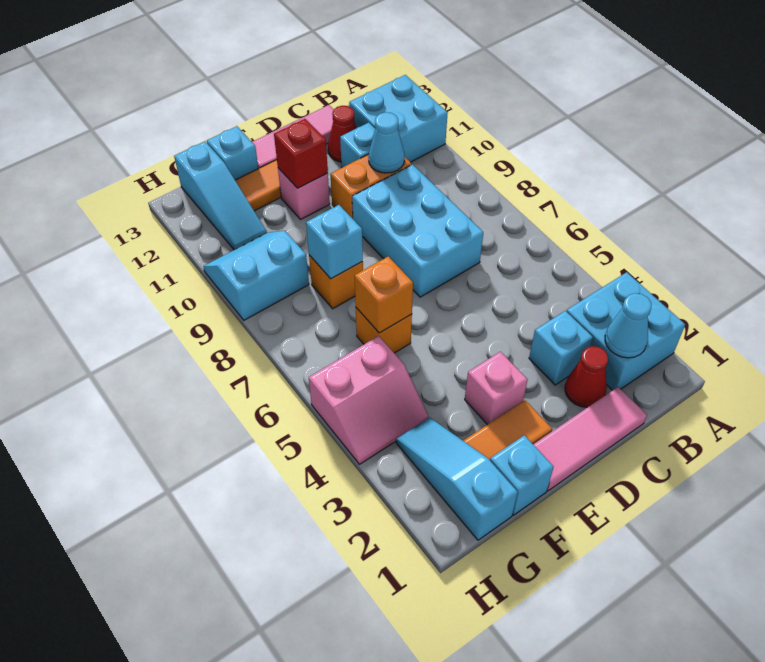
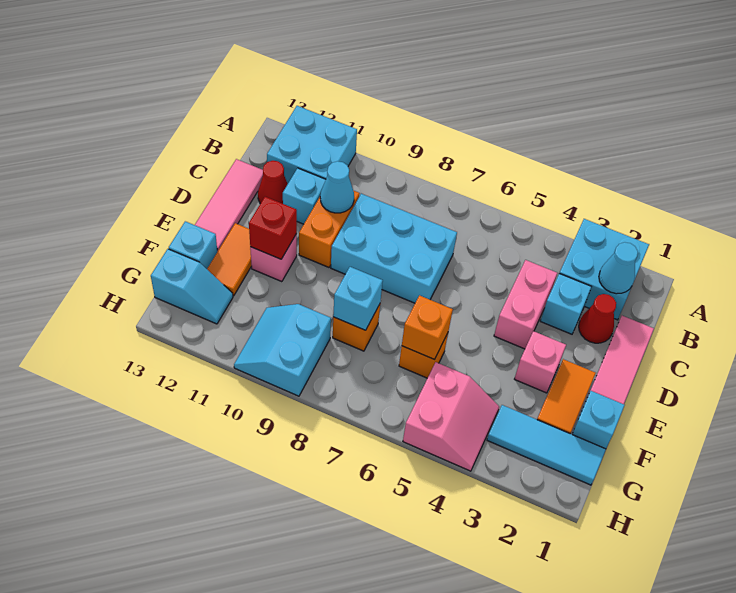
none -> pink brick C4:D4 level 1
cyan slope G1:G3 level 1 top 1 -> cyan tile G1:G3 level 1
cyan slope G11:G13 level 1 top 13 -> cyan slope G12:G13 level 1 top 13

